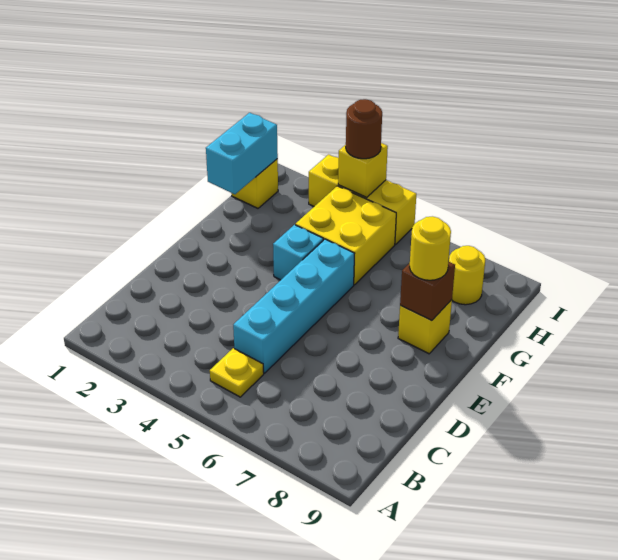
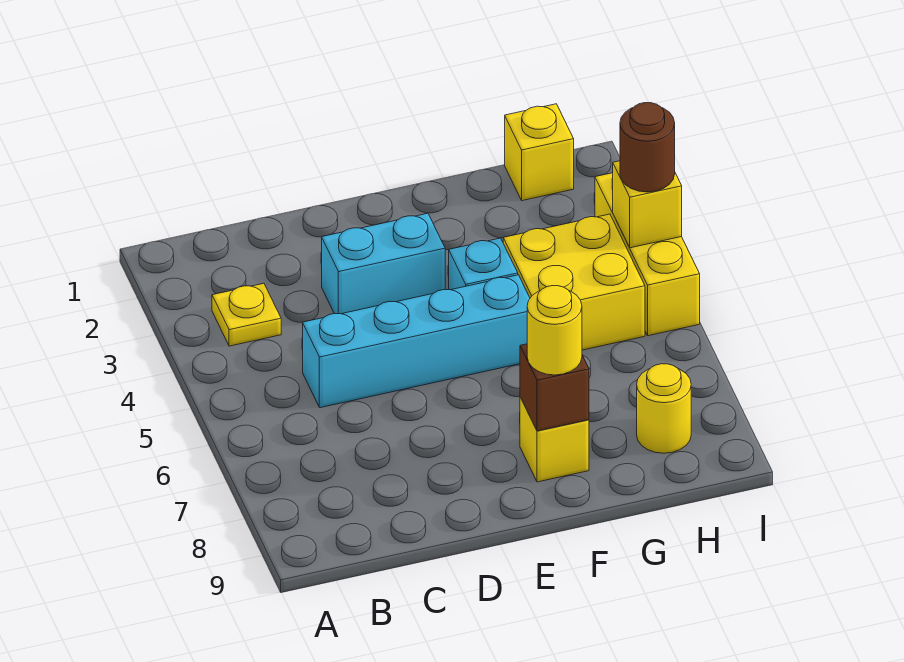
yellow plate B5 level 1 -> yellow plate B3 level 1
cyan brick G1:H1 level 2 -> cyan brick D3:E3 level 1

